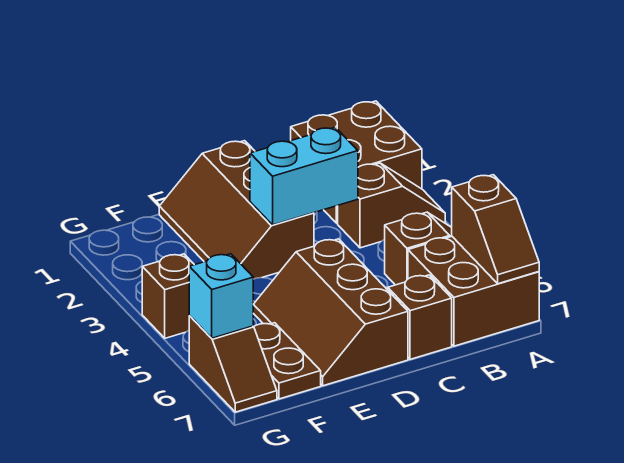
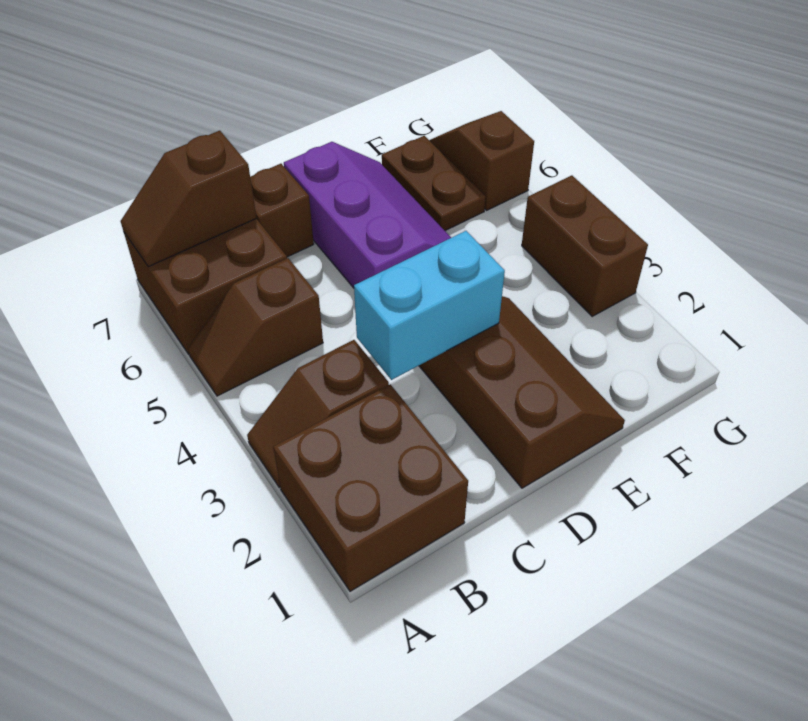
brown slope A6:A7 level 2 top 6 -> brown slope A7:B7 level 2 top B
brown slope D5:E7 level 1 top D -> purple slope D5:E7 level 1 top D
brown brick G4 level 1 -> brown brick G3:G4 level 1
cyan brick G6 level 2 -> none

